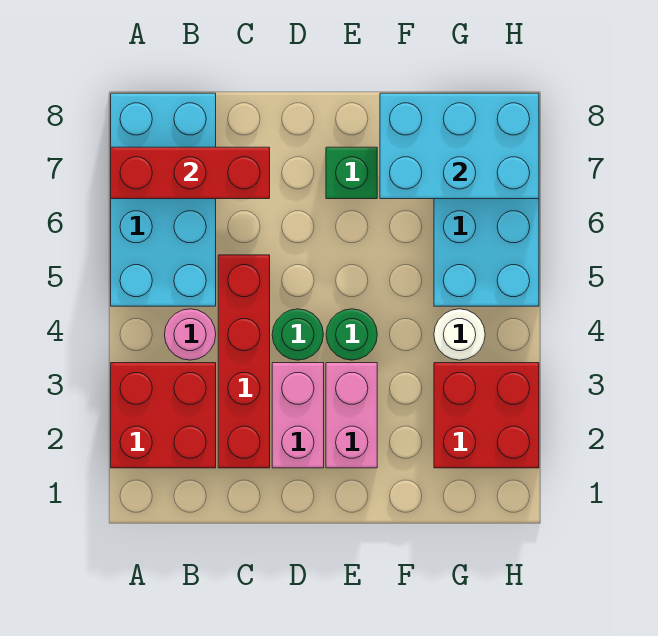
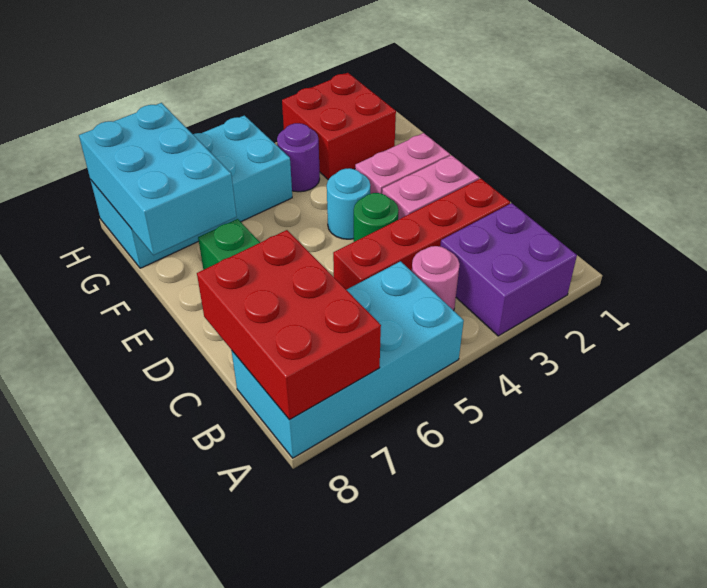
red brick A2:B3 level 1 -> purple brick A2:B3 level 1
red brick A7:C7 level 2 -> red brick A7:C8 level 2
green round brick E4 level 1 -> cyan round brick E4 level 1
white round brick G4 level 1 -> purple round brick G4 level 1

